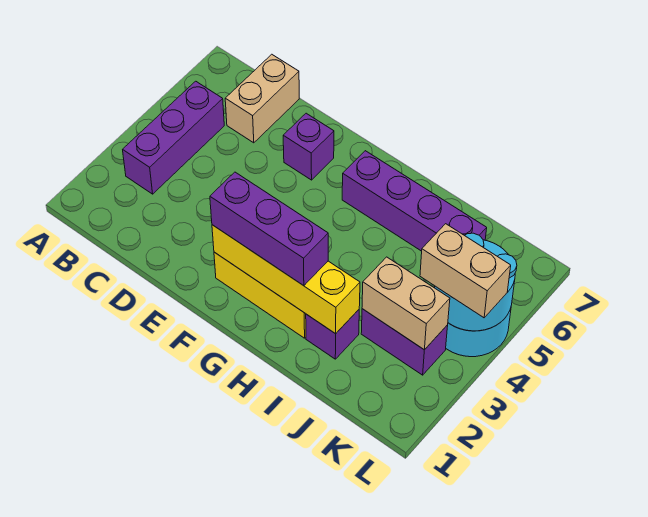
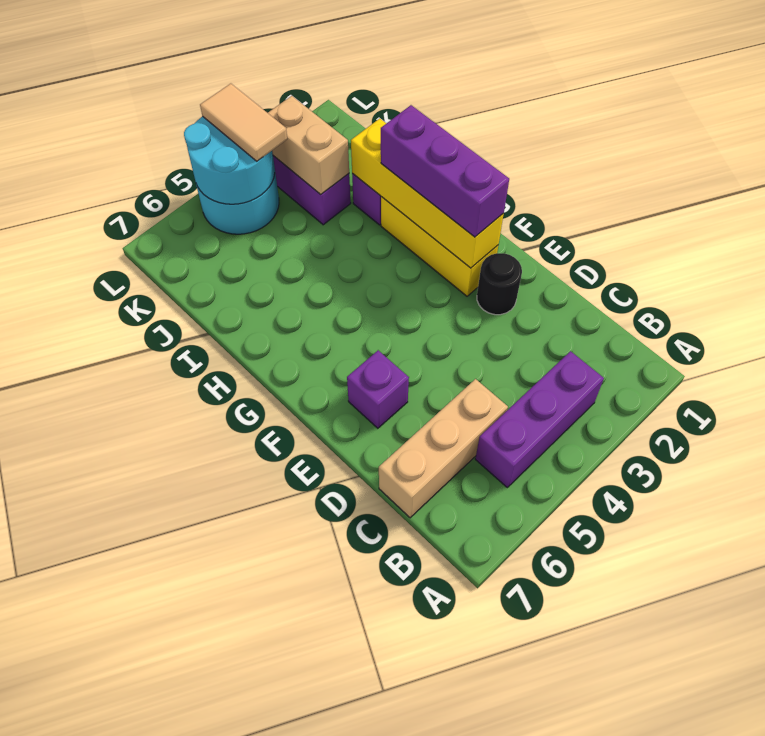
tan brick C6:C7 level 1 -> tan brick C5:C7 level 1
none -> black round brick E2 level 1
purple brick G6:J6 level 1 -> none
tan brick K4:L4 level 3 -> tan tile K4:L4 level 3

